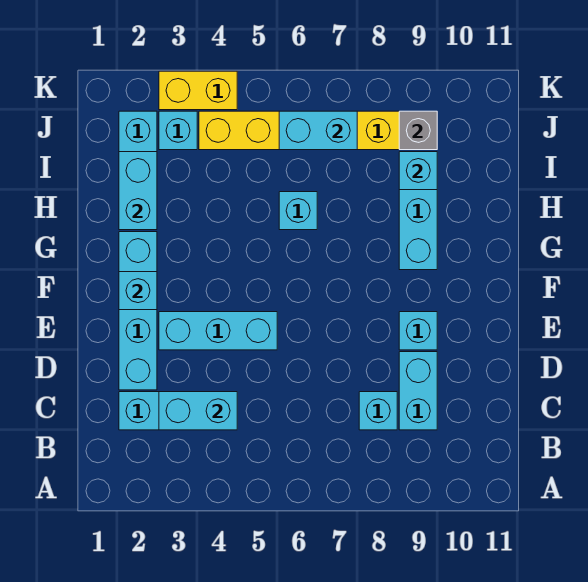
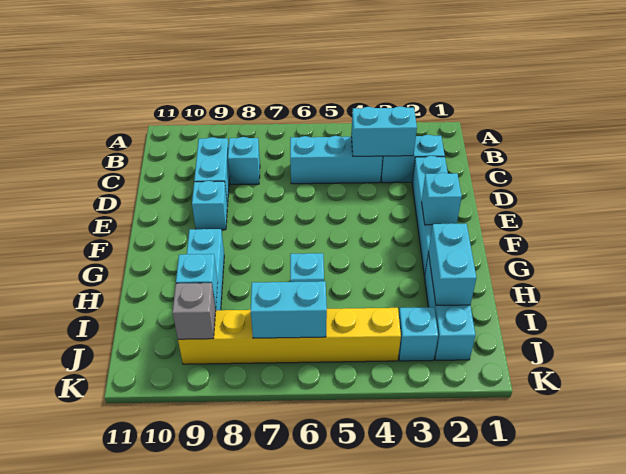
cyan brick E3:E5 level 1 -> cyan brick C4:C6 level 1
yellow brick K3:K4 level 1 -> none

